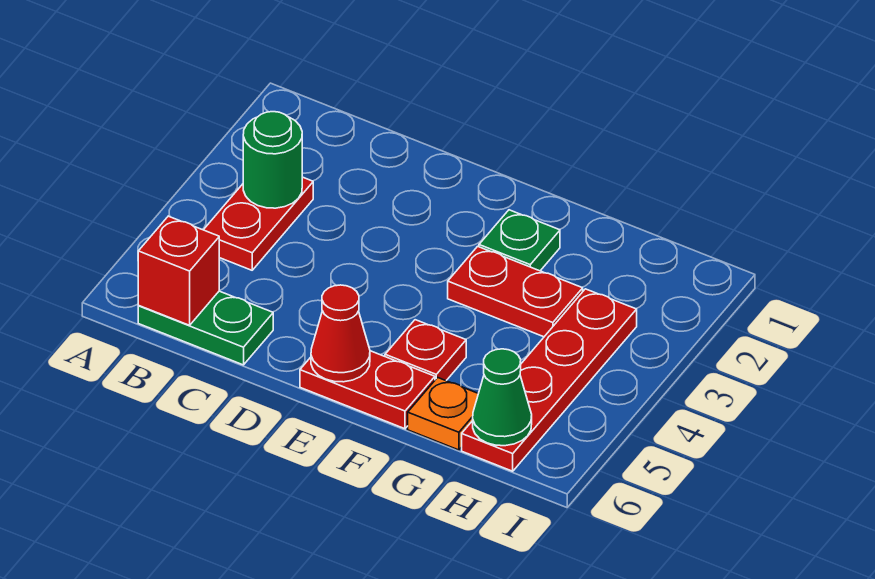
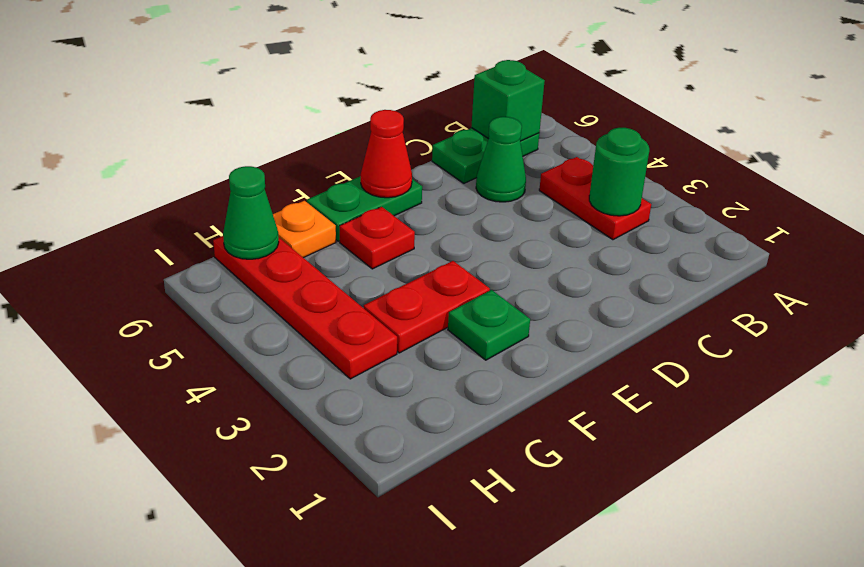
red brick B6 level 2 -> green brick B6 level 2
none -> green cone C5 level 1
red plate E6:F6 level 1 -> green plate E6:F6 level 1

